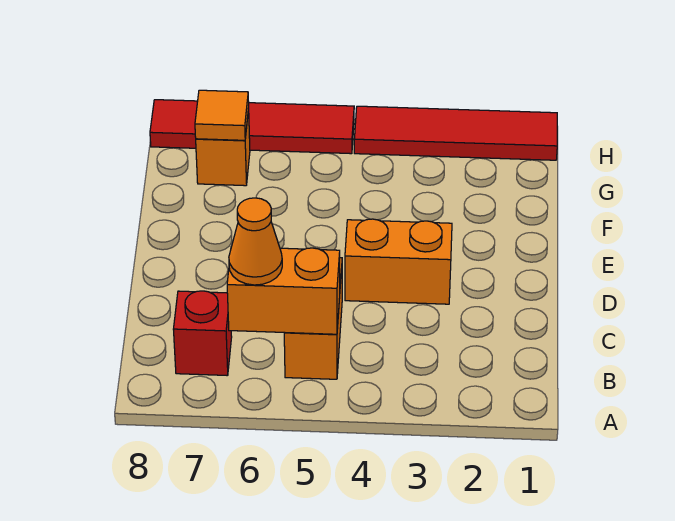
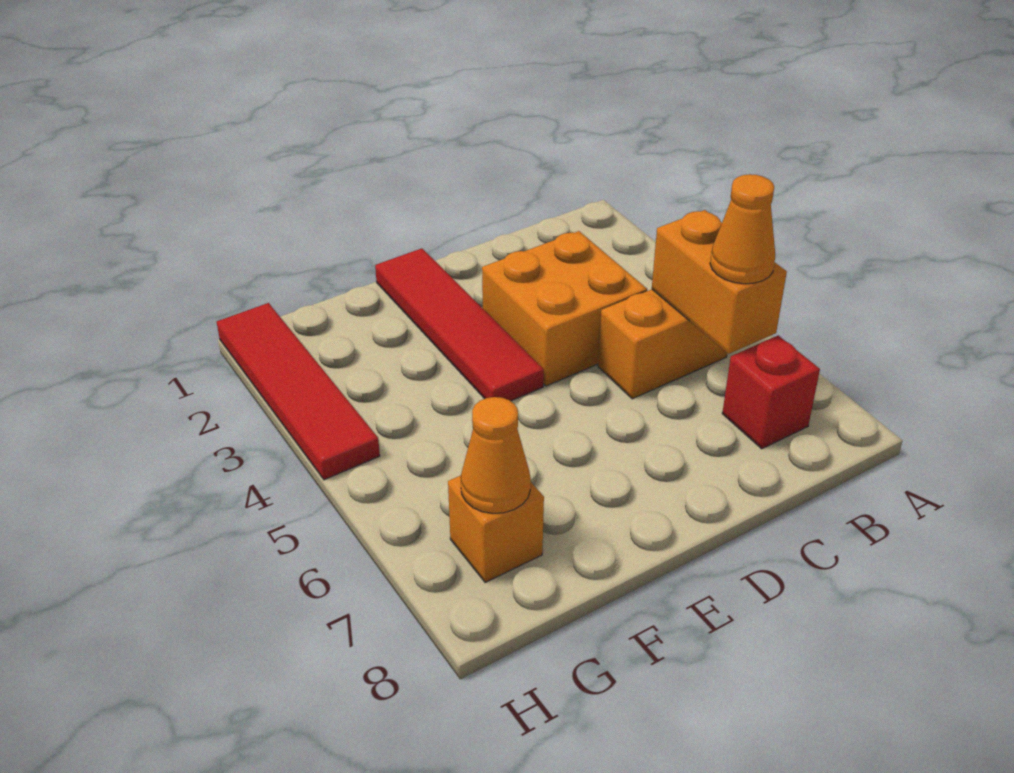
orange brick D3:D4 level 1 -> orange brick C3:D4 level 1
orange tile G7 level 2 -> orange cone G7 level 2
red tile H5:H8 level 1 -> red tile E1:E4 level 1

